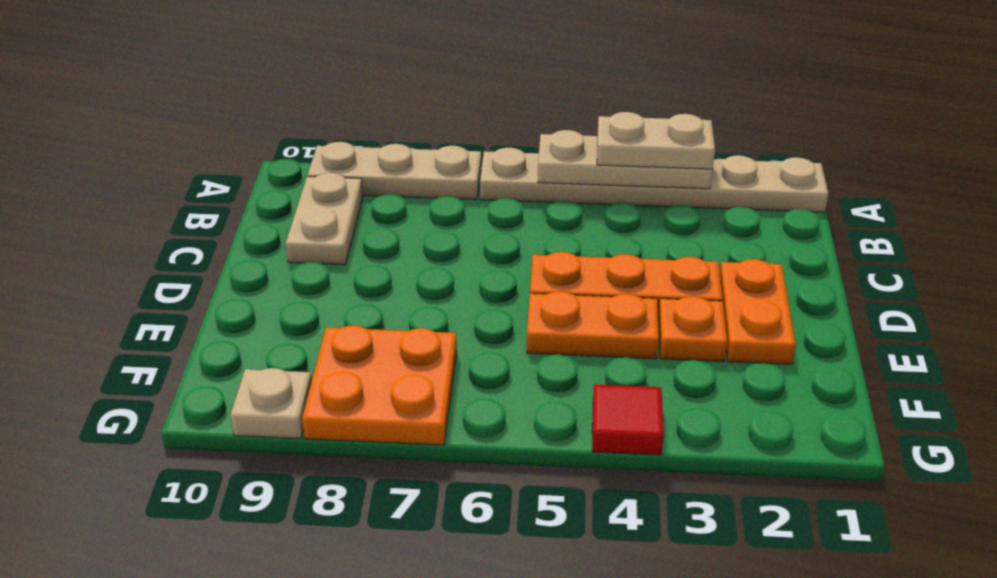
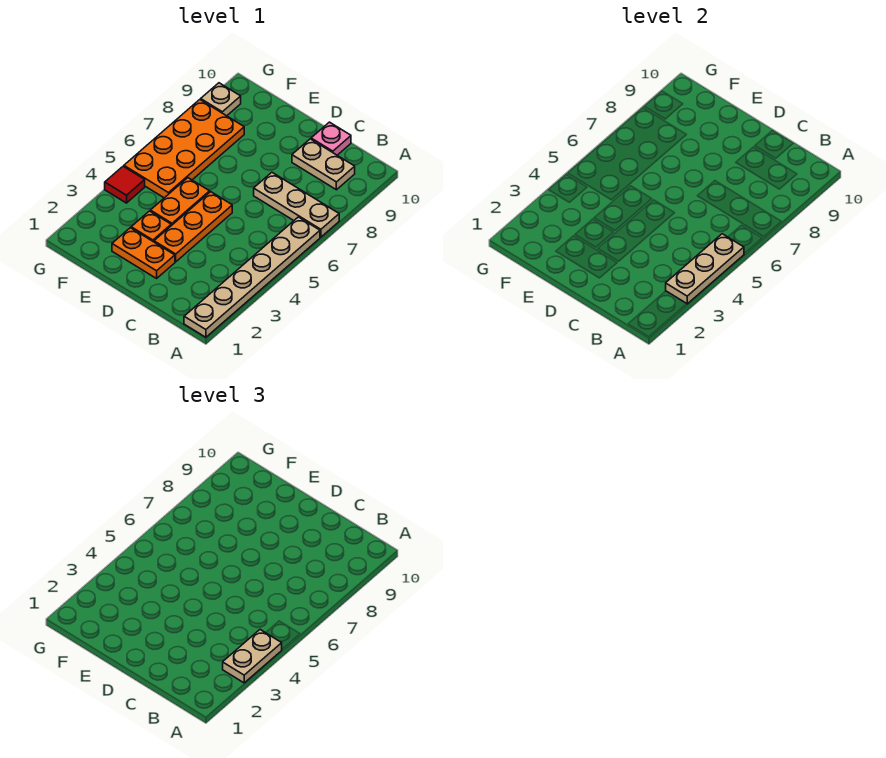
tan plate A7:A9 level 1 -> tan plate A7:C7 level 1
none -> pink plate C10 level 1
orange plate F7:G8 level 1 -> orange plate F5:G8 level 1

